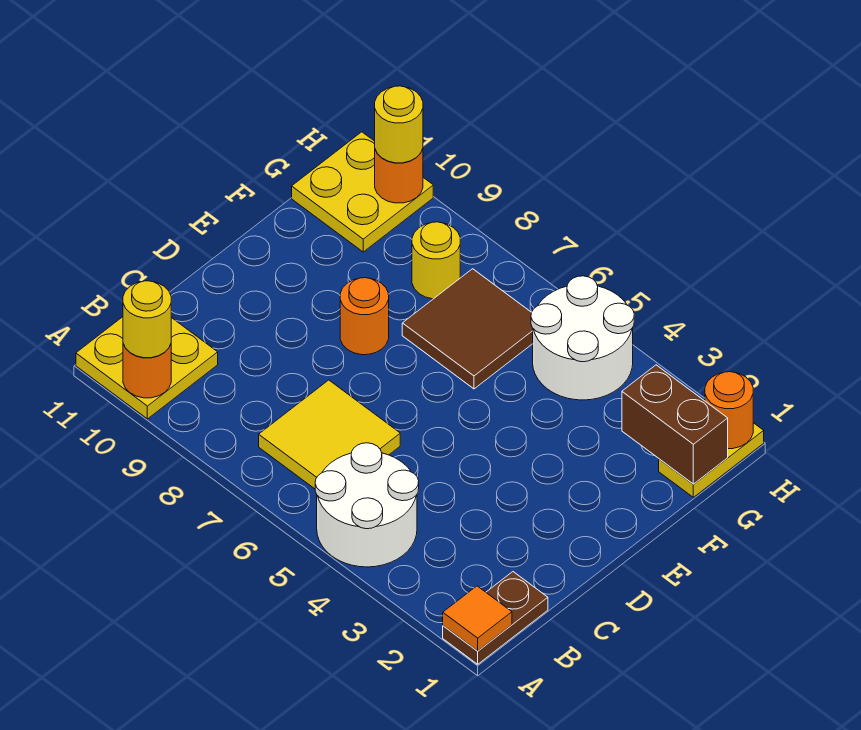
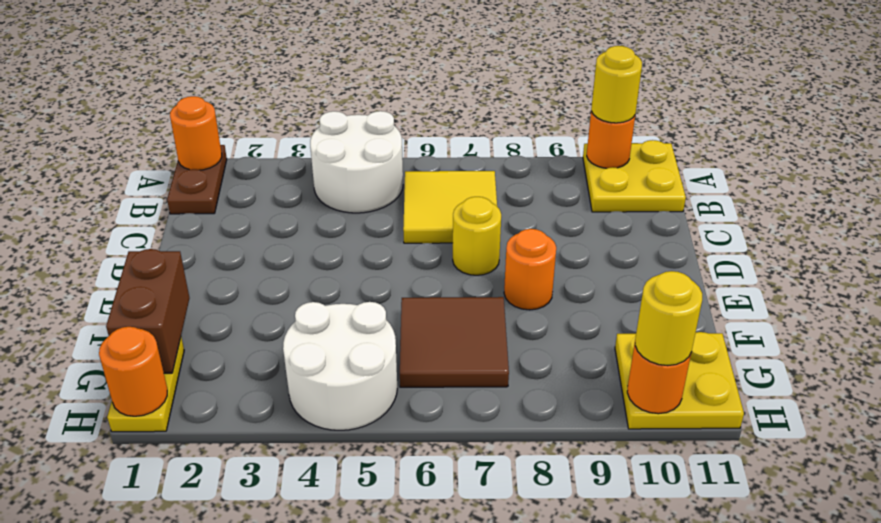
orange tile A1 level 2 -> orange round brick A1 level 2
brown brick G1:G2 level 2 -> brown brick F1:G1 level 2
yellow round brick G8 level 1 -> yellow round brick D7 level 1

